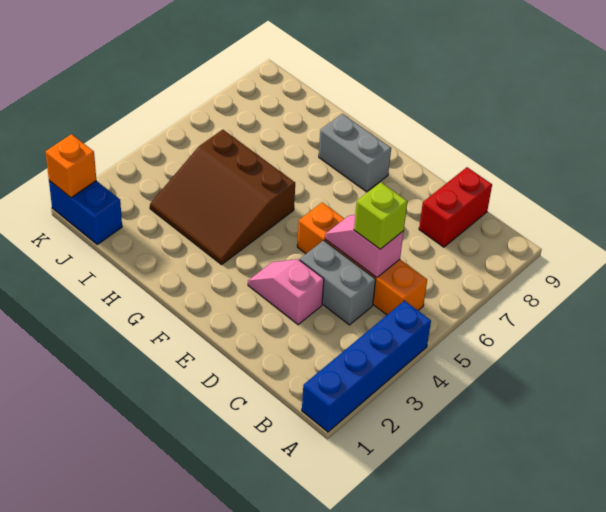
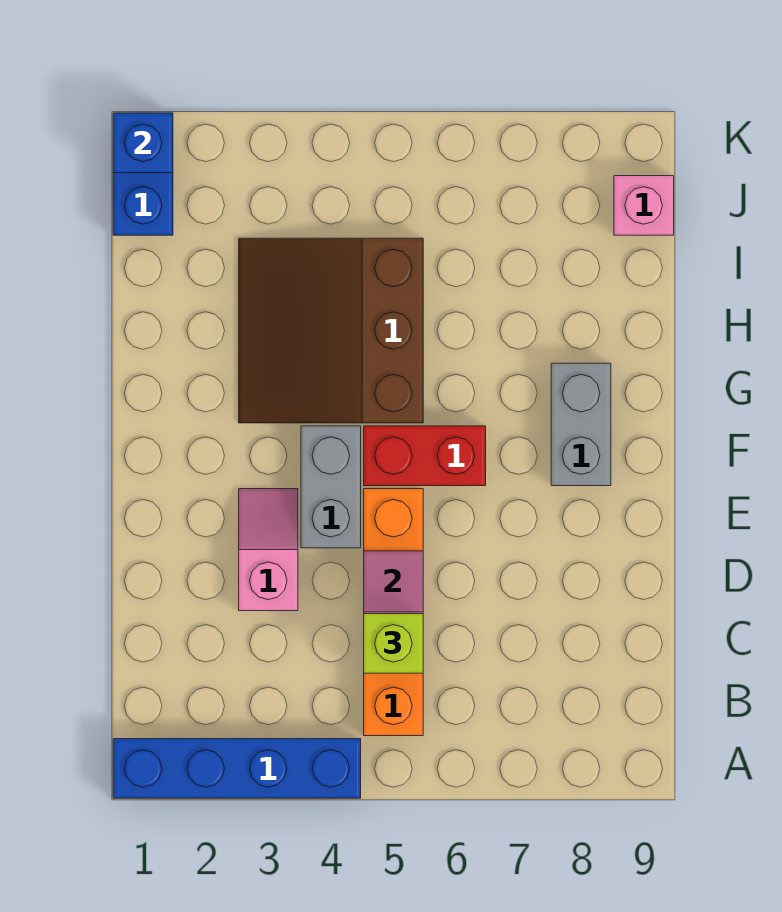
grey brick C4:D4 level 1 -> grey brick E4:F4 level 1
red brick C8:C9 level 1 -> red brick F5:F6 level 1
none -> pink brick J9 level 1
orange brick K1 level 2 -> blue brick K1 level 2

